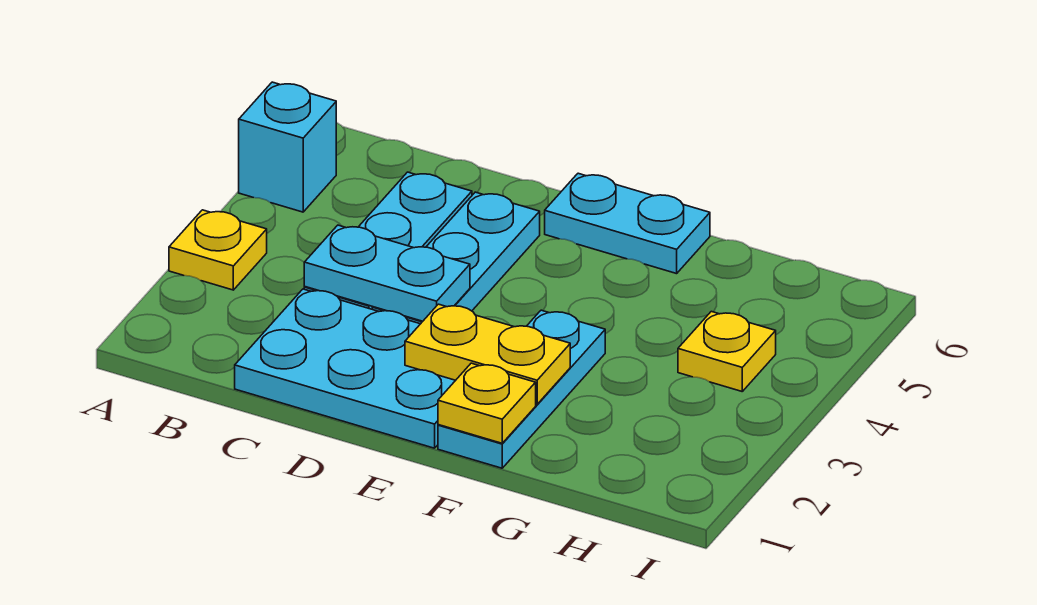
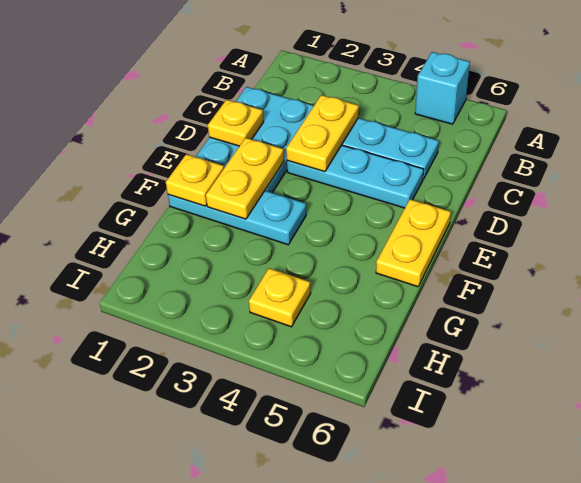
yellow plate A3 level 1 -> yellow plate D1 level 2
cyan plate C3:D3 level 2 -> yellow plate C3:D3 level 2
cyan plate E6:F6 level 1 -> yellow plate E6:F6 level 1

